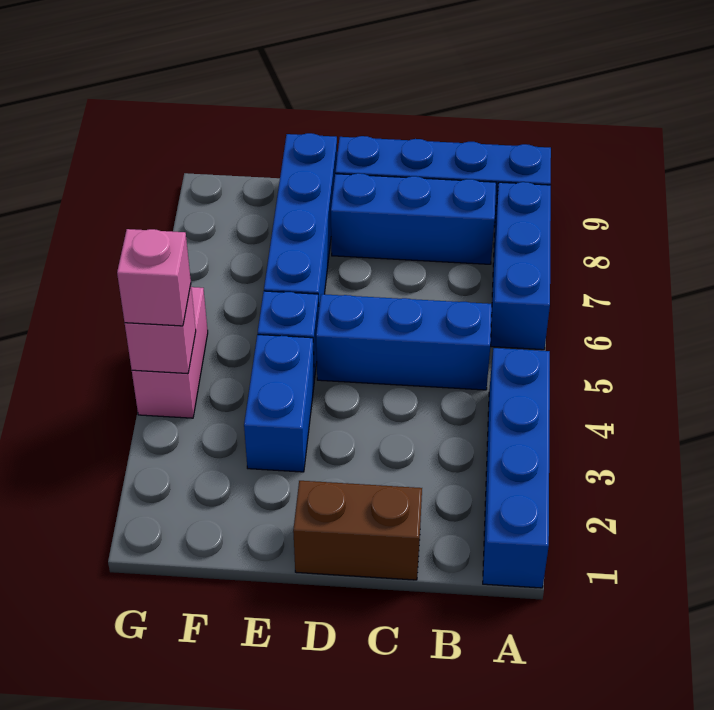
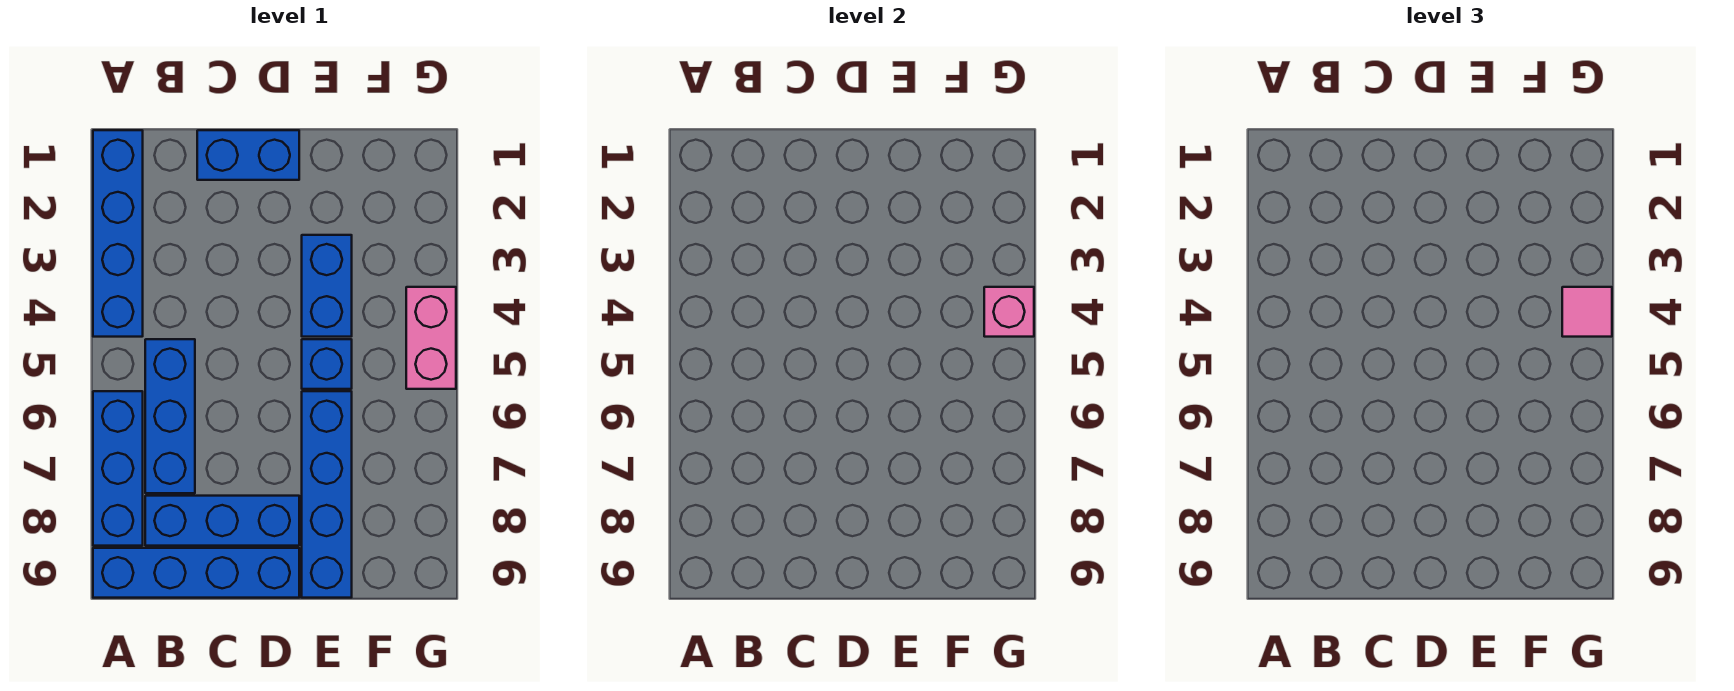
blue brick B5:D5 level 1 -> blue brick B5:B7 level 1
brown brick C1:D1 level 1 -> blue brick C1:D1 level 1
pink brick G4 level 3 -> pink tile G4 level 3

